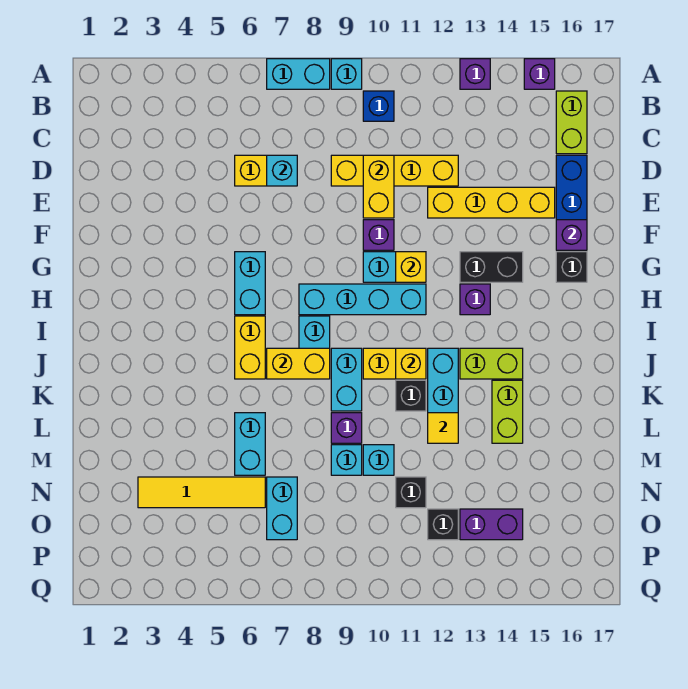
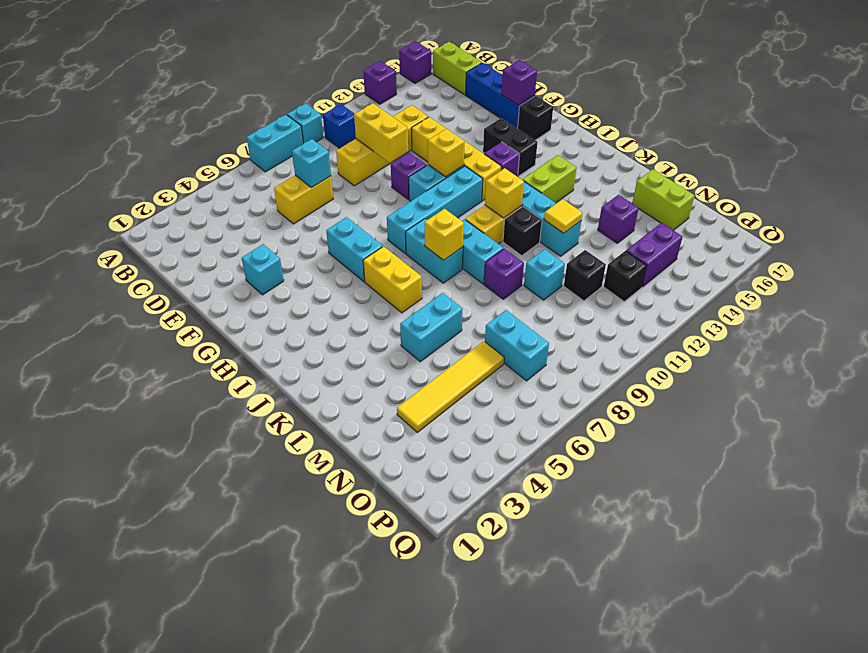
yellow brick E12:E15 level 1 -> yellow brick E12:H12 level 1
black brick G13:G14 level 1 -> black brick G14:H14 level 1
yellow brick J7:J8 level 2 -> yellow brick J8 level 2
lime brick K14:L14 level 1 -> lime brick M16:N16 level 1
cyan brick L6:M6 level 1 -> cyan brick L5:L6 level 1
cyan brick M9 level 1 -> cyan brick F3 level 1
none -> purple brick M14 level 1

